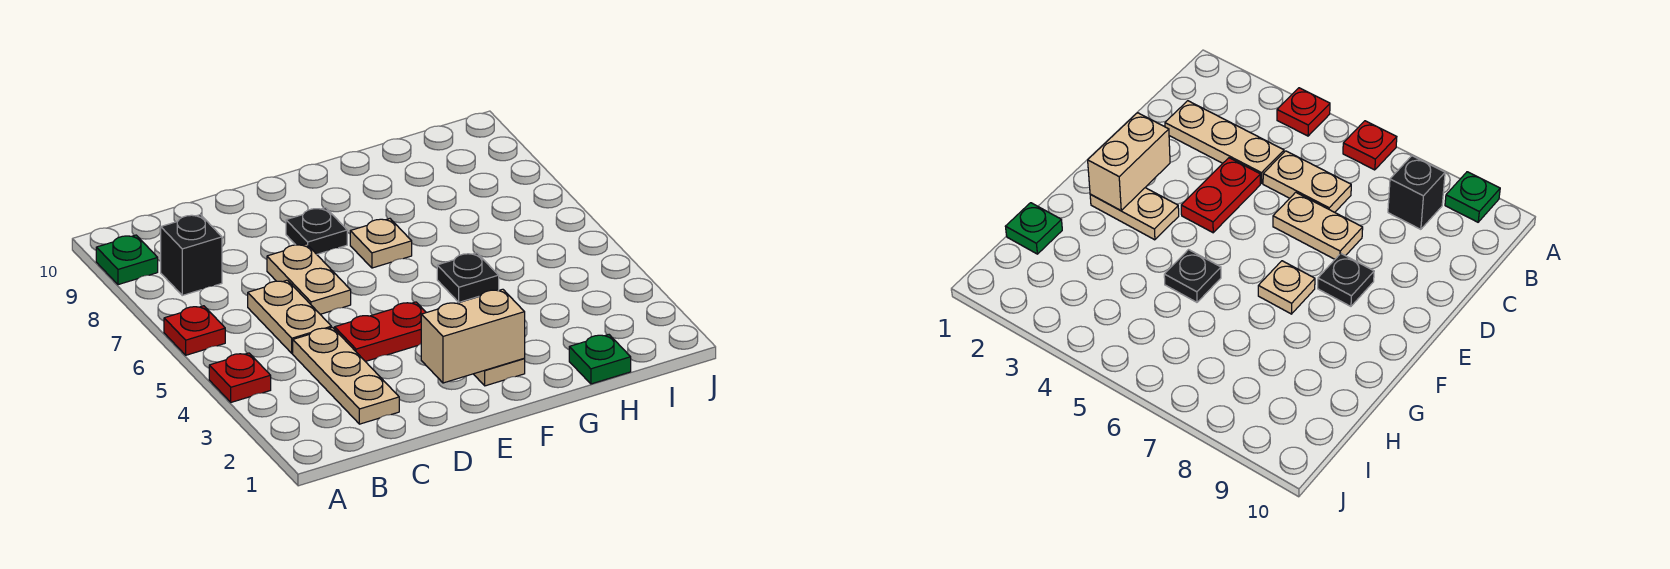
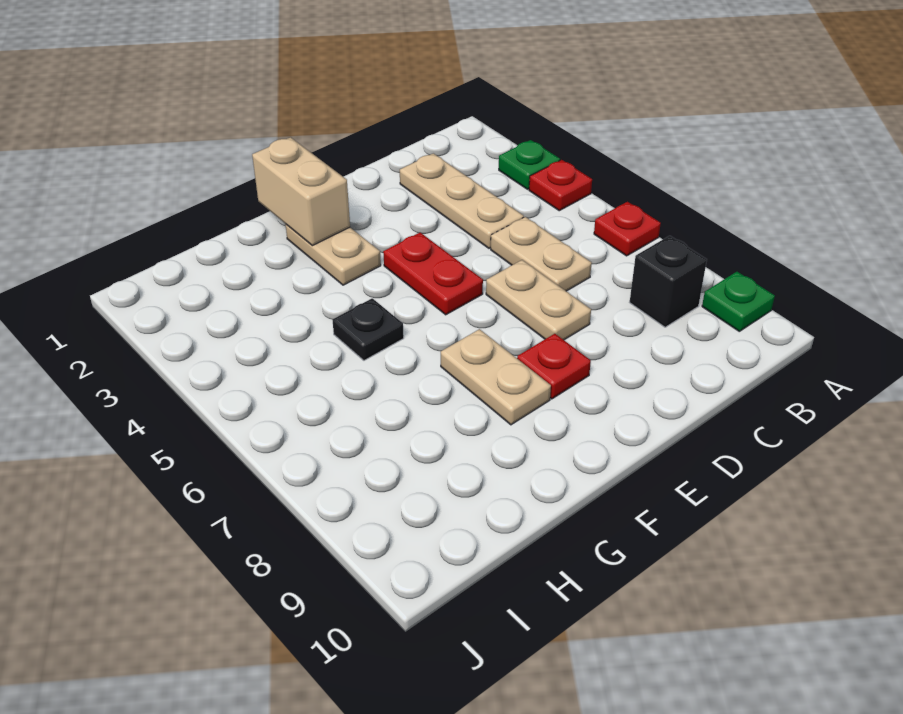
red plate D4:E4 level 1 -> red plate E4:E5 level 1
tan brick E2:F2 level 2 -> tan brick F1:F2 level 2
black plate E8 level 1 -> red plate E8 level 1
tan plate F7 level 1 -> tan plate F7:F8 level 1
green plate H1 level 1 -> green plate A3 level 1

